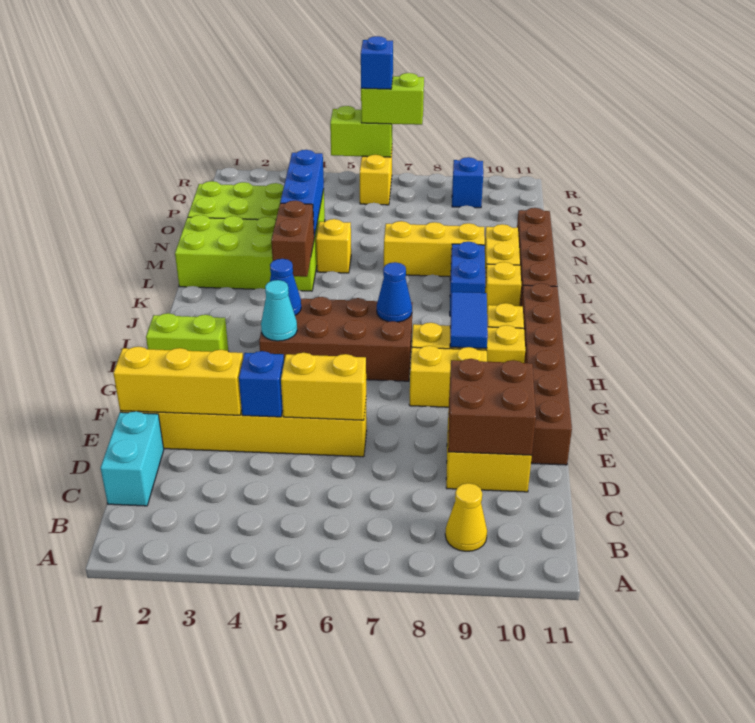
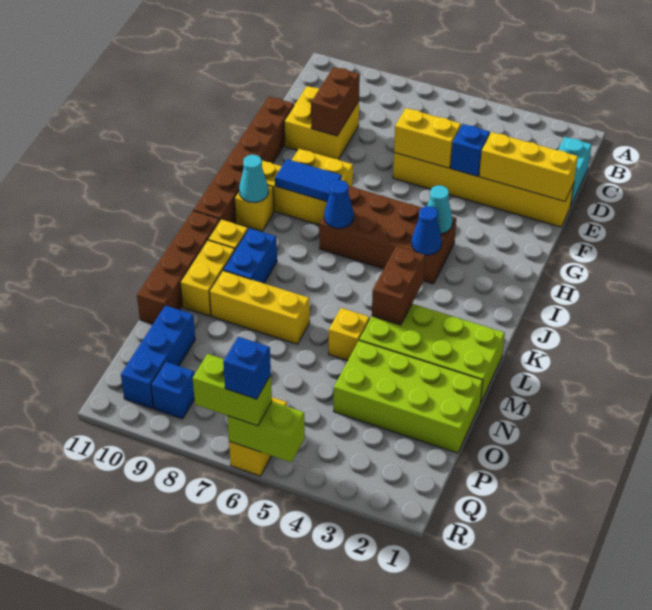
yellow cone B9 level 1 -> none
brown brick D9:E10 level 2 -> brown brick D9:E9 level 2
lime brick H1:H2 level 1 -> none
blue tile H9:I9 level 2 -> blue tile H8:H9 level 2
none -> cyan cone I10 level 2
blue brick M4:O4 level 2 -> blue brick O10:Q10 level 1

